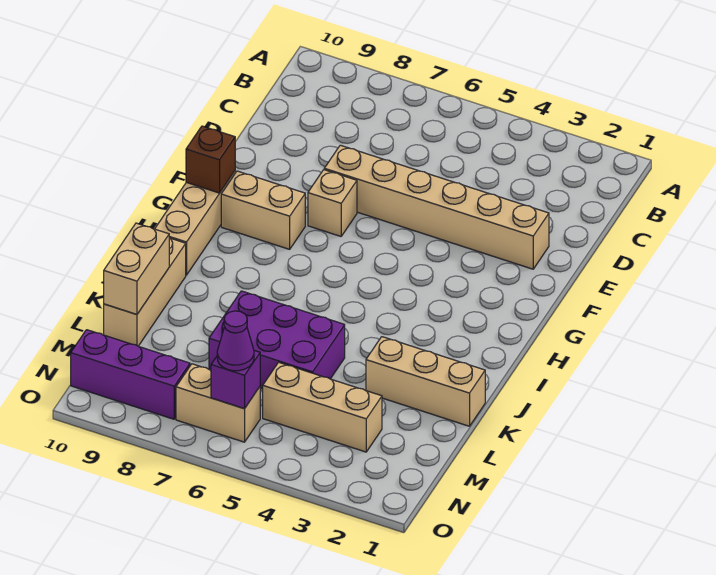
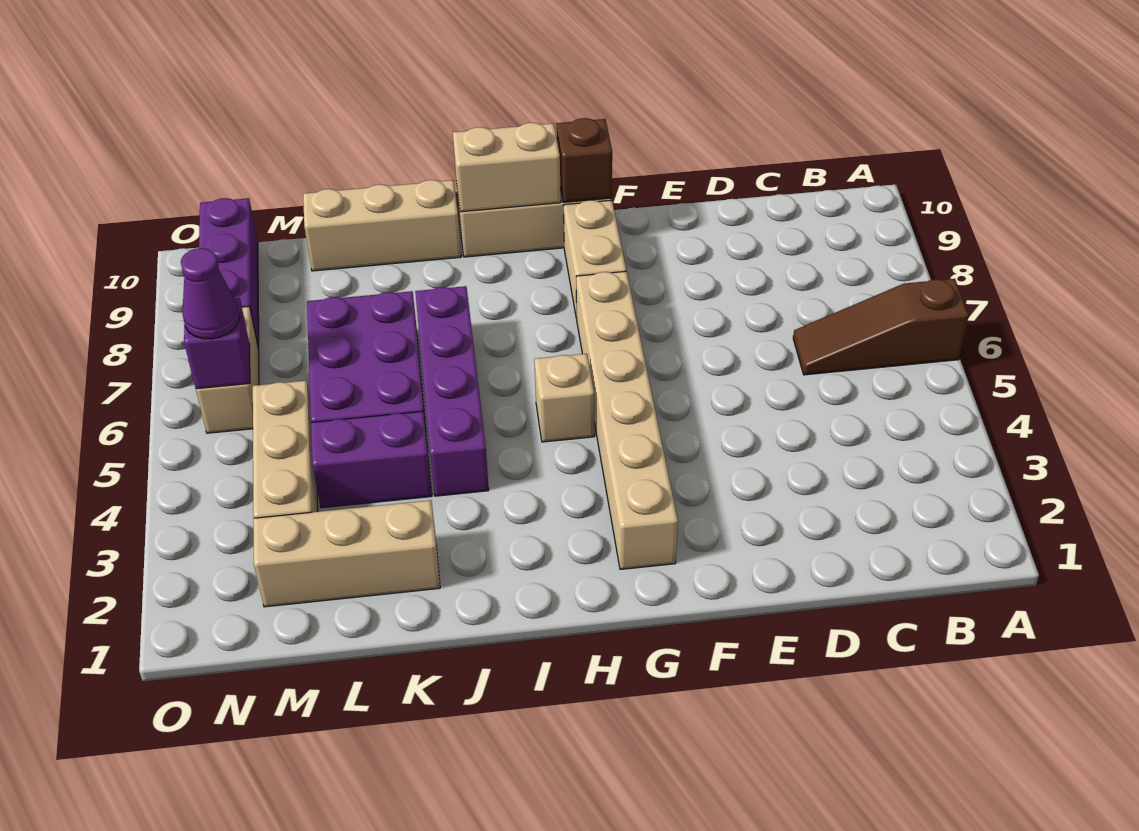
none -> brown slope A6:C6 level 1 top A
tan brick E2:E7 level 1 -> tan brick G2:G7 level 1
tan brick F7 level 1 -> tan brick H5 level 1
none -> purple brick J4:J7 level 1
tan brick K1:K3 level 1 -> tan brick K2:M2 level 1
none -> purple brick K4:L4 level 1
tan brick K10:L10 level 2 -> tan brick H10:I10 level 2

